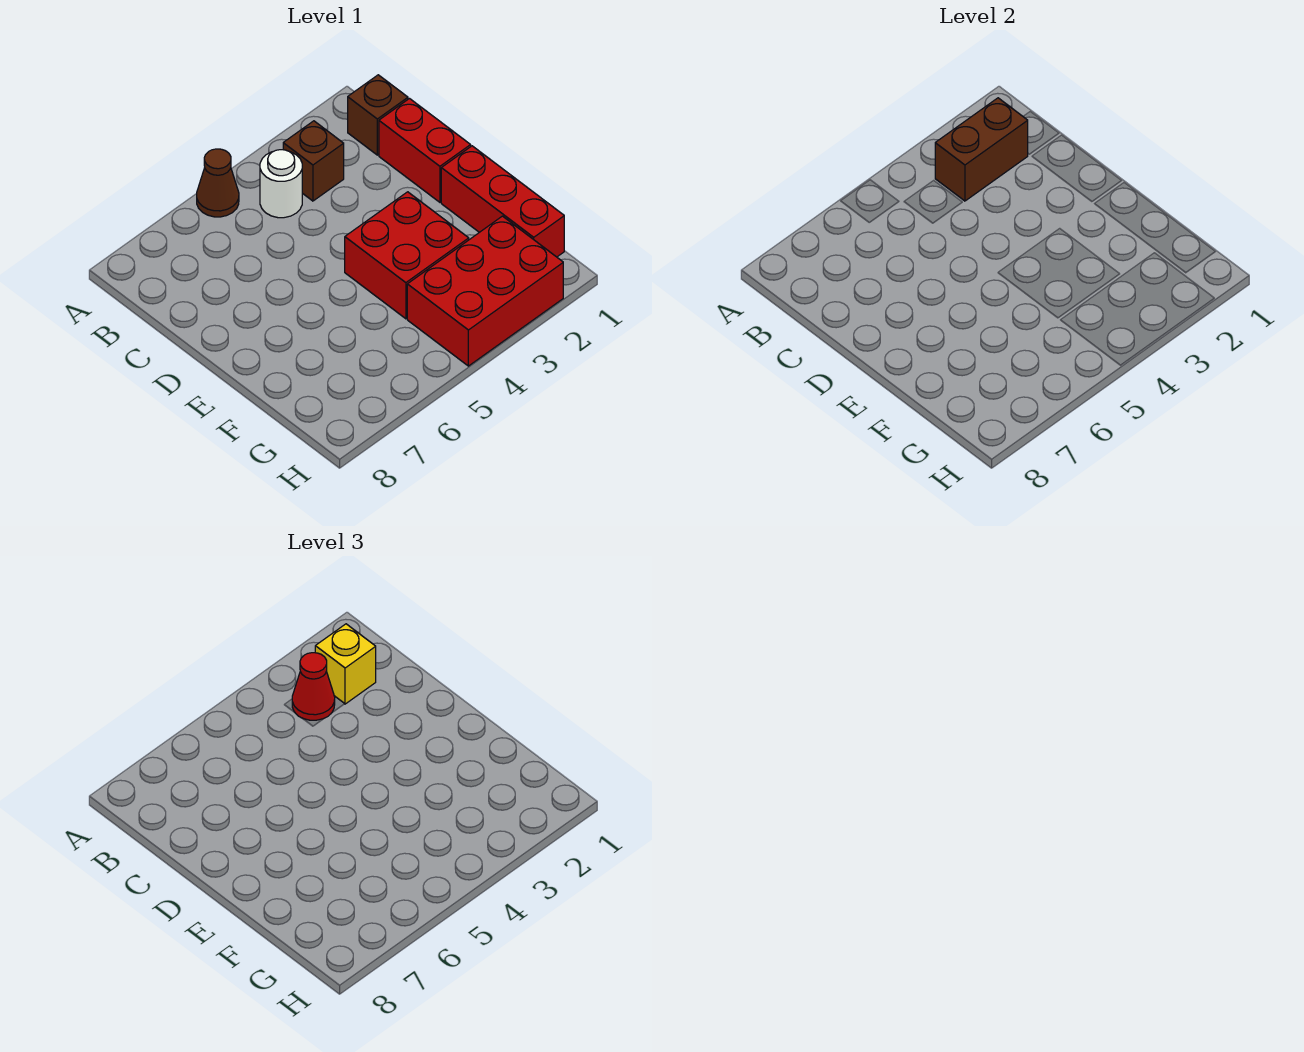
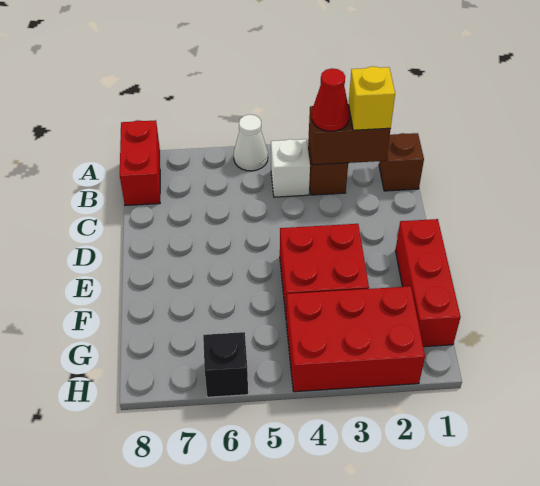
brown cone A5 level 1 -> white cone A5 level 1
white round brick B4 level 1 -> white brick B4 level 1
red brick C1:D1 level 1 -> red brick A8:B8 level 1
none -> black brick H6 level 1

